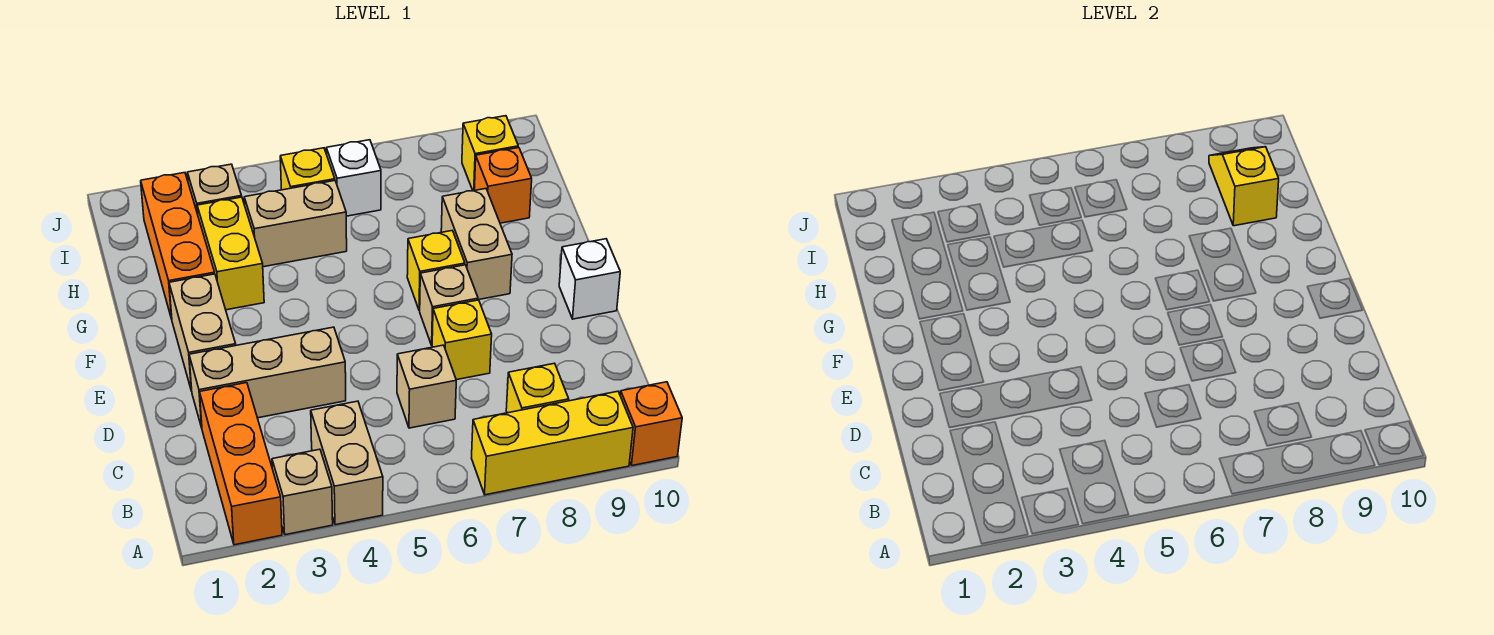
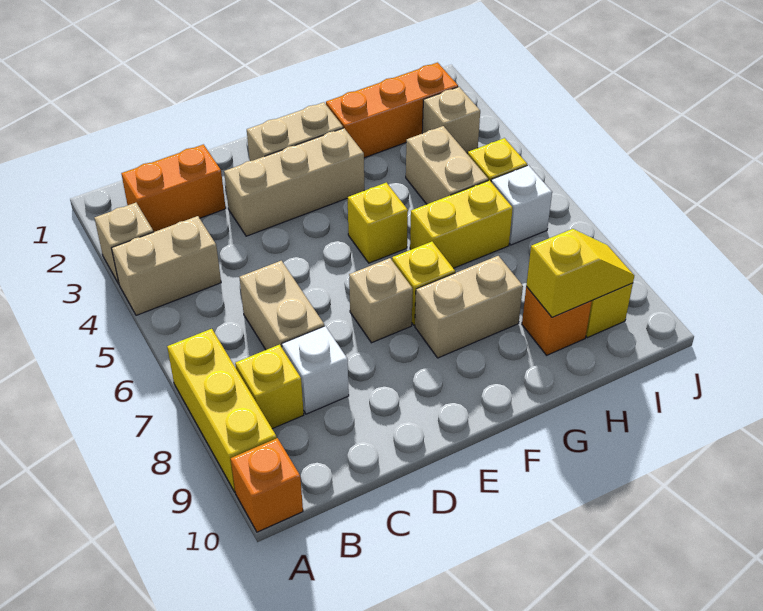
orange brick A2:C2 level 1 -> orange brick B2:C2 level 1
tan brick C6 level 1 -> tan brick C6:C7 level 1
tan brick D2:D4 level 1 -> tan brick D3:F3 level 1
yellow brick D7 level 1 -> yellow brick F5 level 1
white brick E10 level 1 -> white brick C8 level 1
yellow brick G3:H3 level 1 -> yellow brick G6:H6 level 1

